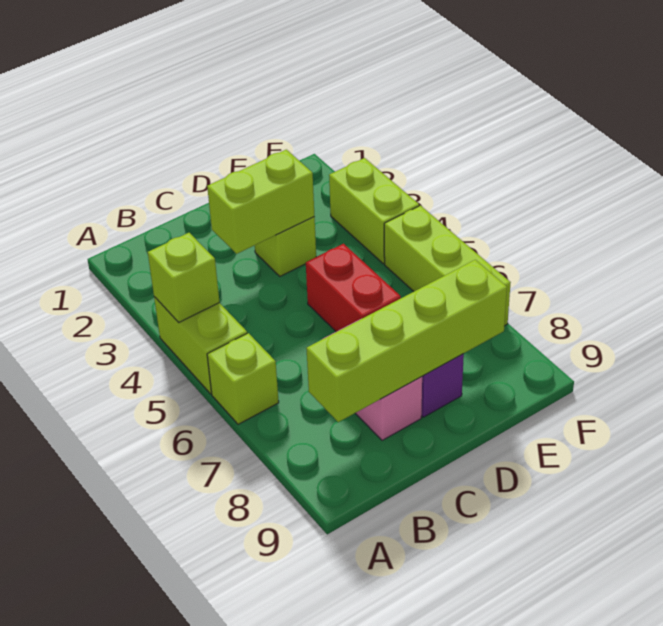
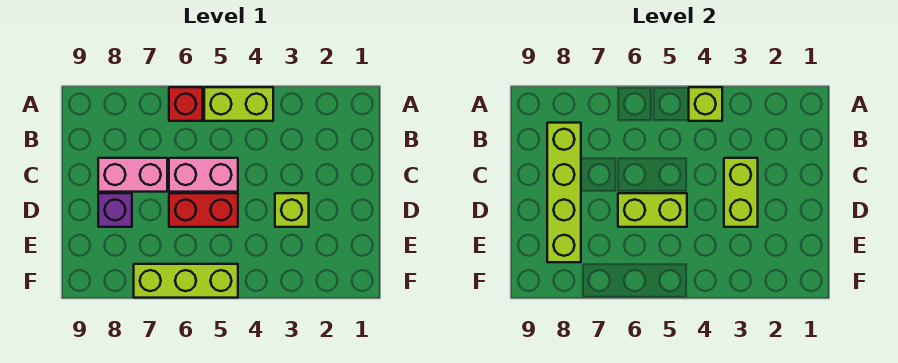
lime brick A6 level 1 -> red brick A6 level 1
none -> pink brick C5:C6 level 1
lime brick F3:F4 level 1 -> lime brick D5:D6 level 2

